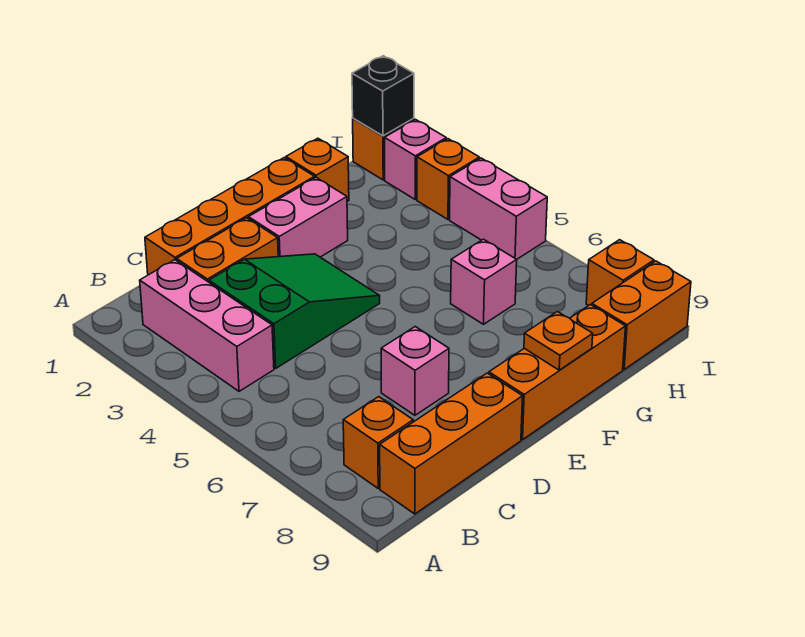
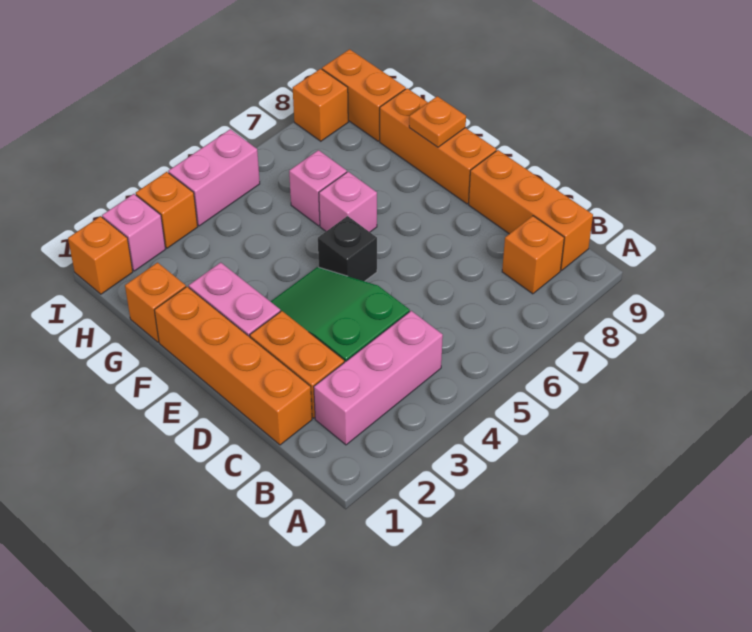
pink brick D7 level 1 -> pink brick F6 level 1
black brick I1 level 2 -> black brick E5 level 1

